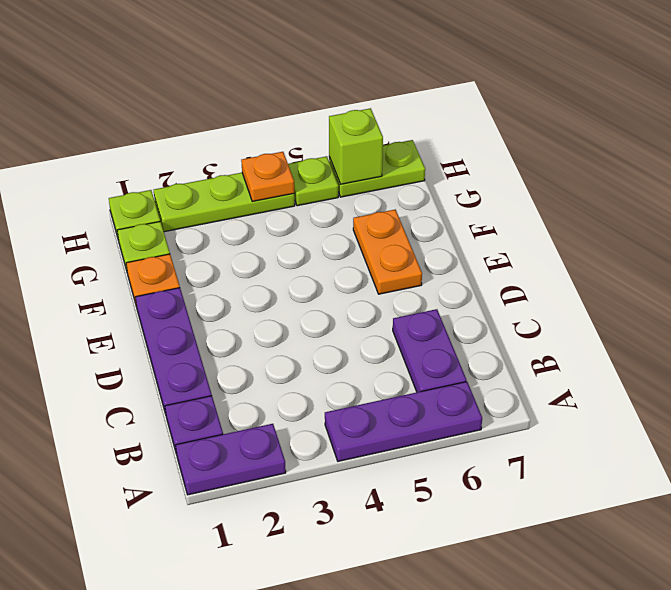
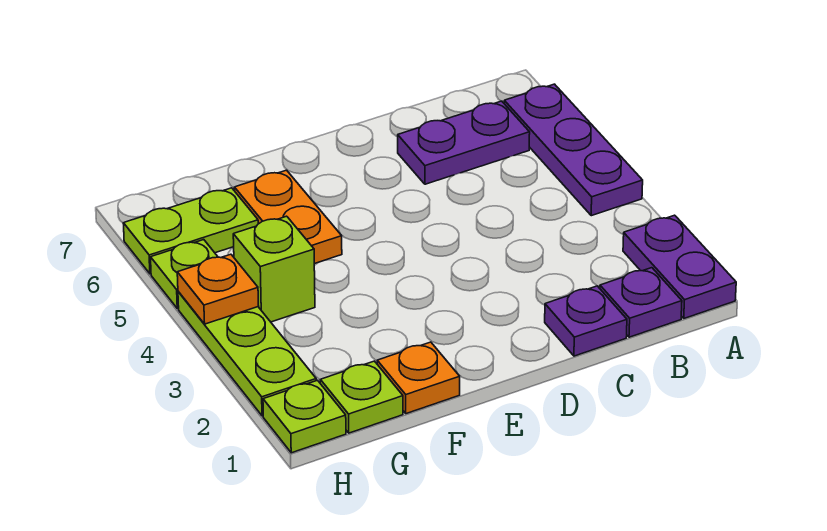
purple plate C1:E1 level 1 -> purple plate C1 level 1
orange plate E6:F6 level 1 -> orange plate F5:F6 level 1
lime plate H6:H7 level 1 -> lime plate G6:H6 level 1
lime brick H6 level 2 -> lime brick G4 level 1

